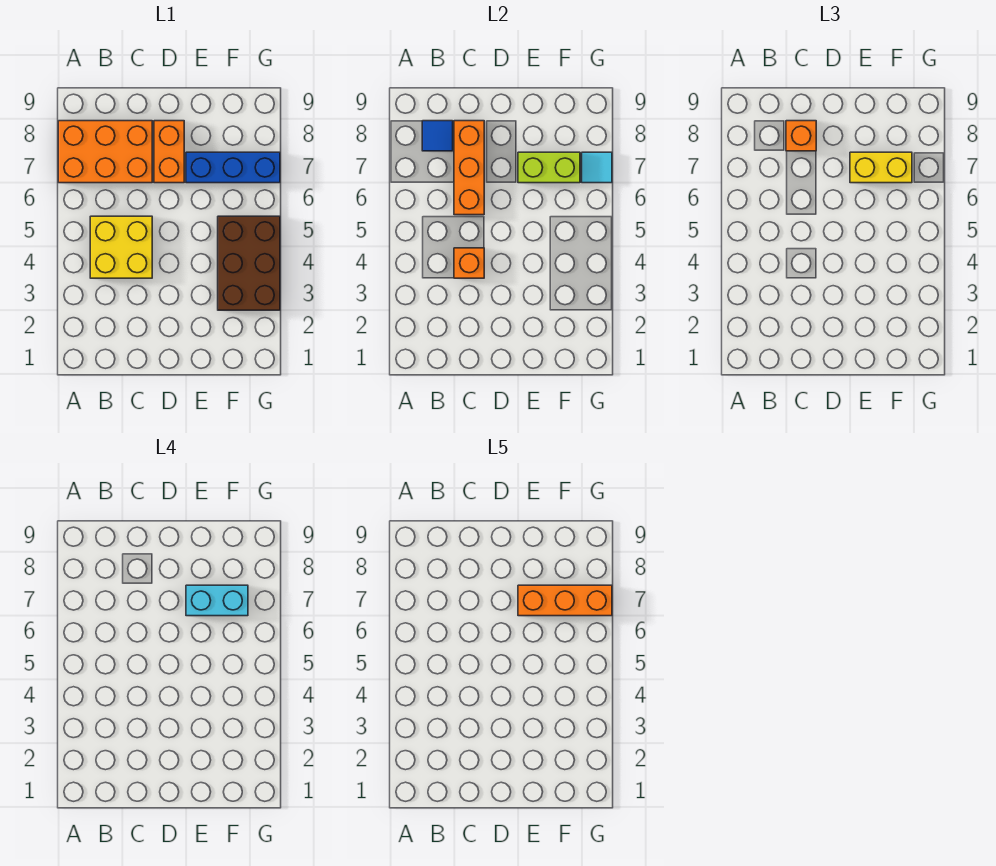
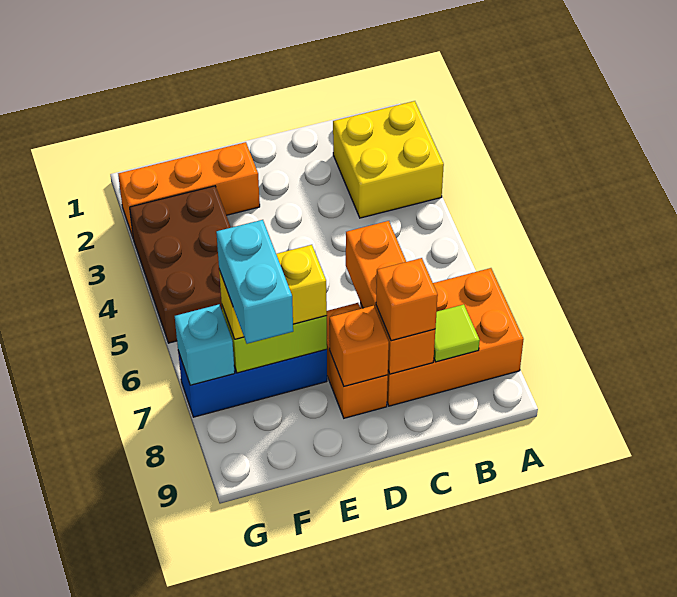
yellow brick B4:C5 level 1 -> yellow brick A2:B3 level 1
blue tile B8 level 2 -> lime tile B8 level 2
orange brick C4 level 2 -> orange brick D8 level 2
cyan brick E7:F7 level 4 -> cyan brick F7:F8 level 4
orange brick E7:G7 level 5 -> orange brick E2:G2 level 1
cyan tile G7 level 2 -> cyan brick G7 level 2

